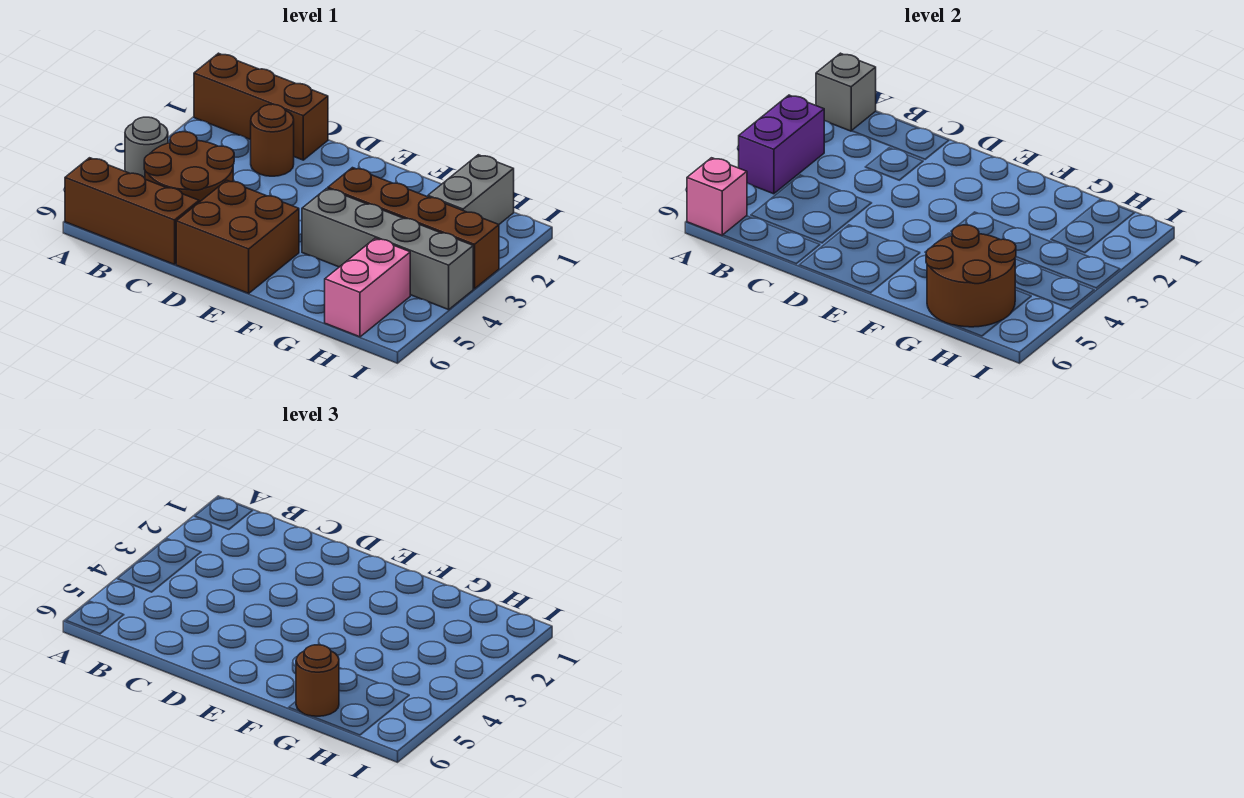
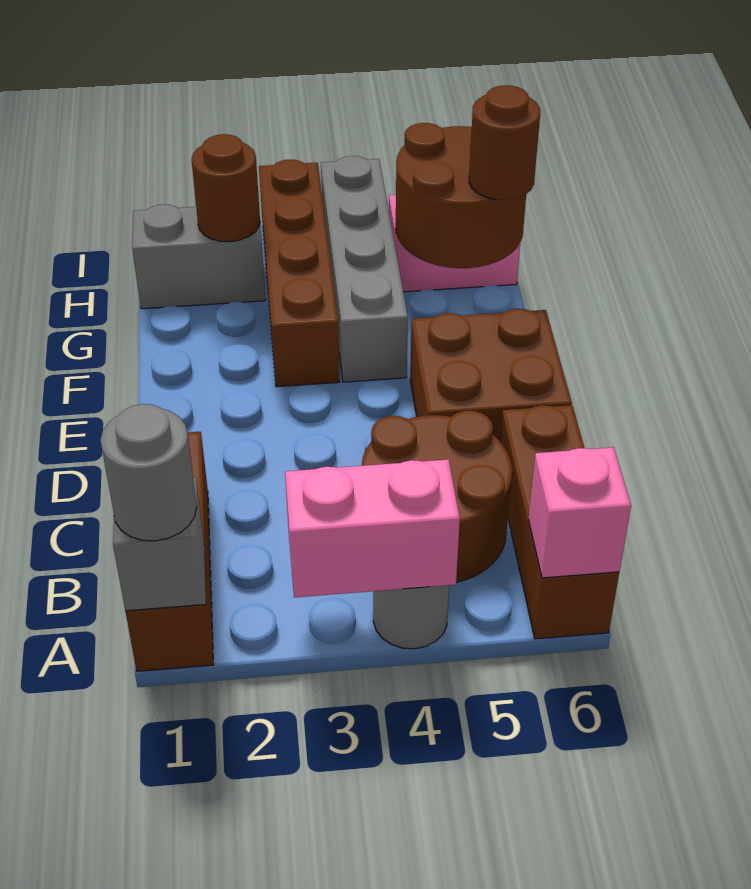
none -> grey round brick A1 level 3
purple brick A3:A4 level 2 -> pink brick A3:A4 level 2
brown round brick C2 level 1 -> brown round brick H2 level 2

